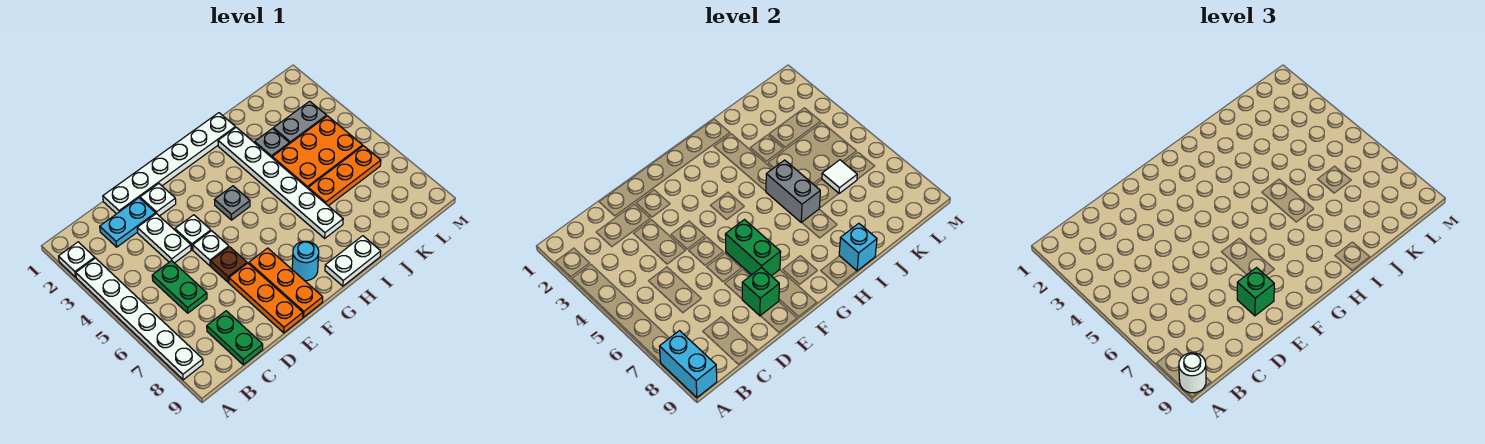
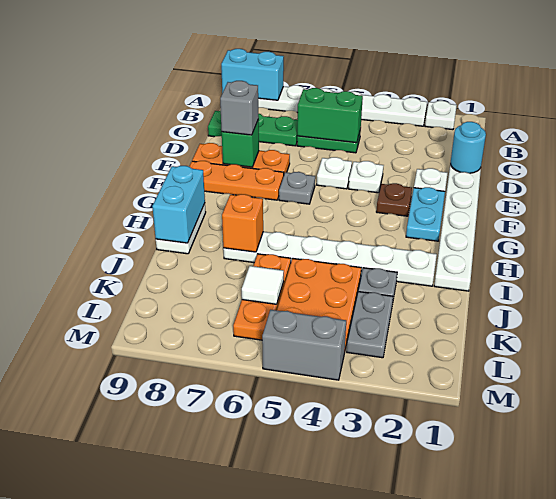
white round brick A9 level 3 -> none
cyan plate C2:D2 level 1 -> cyan plate F2:G2 level 1
green plate C8:C9 level 1 -> green plate C7:C9 level 1
white plate D3:D4 level 1 -> none
brown plate E6 level 1 -> brown plate F3 level 1
green brick E8 level 3 -> grey brick E8 level 3
green brick F6:F7 level 2 -> green brick C5:C6 level 2
grey plate G4 level 1 -> grey plate F6 level 1
cyan round brick G8 level 1 -> cyan round brick D1 level 2
grey brick I5:I6 level 2 -> grey brick M4:M5 level 1
none -> orange brick I7 level 2
cyan brick I9 level 2 -> cyan brick H9:I9 level 2

